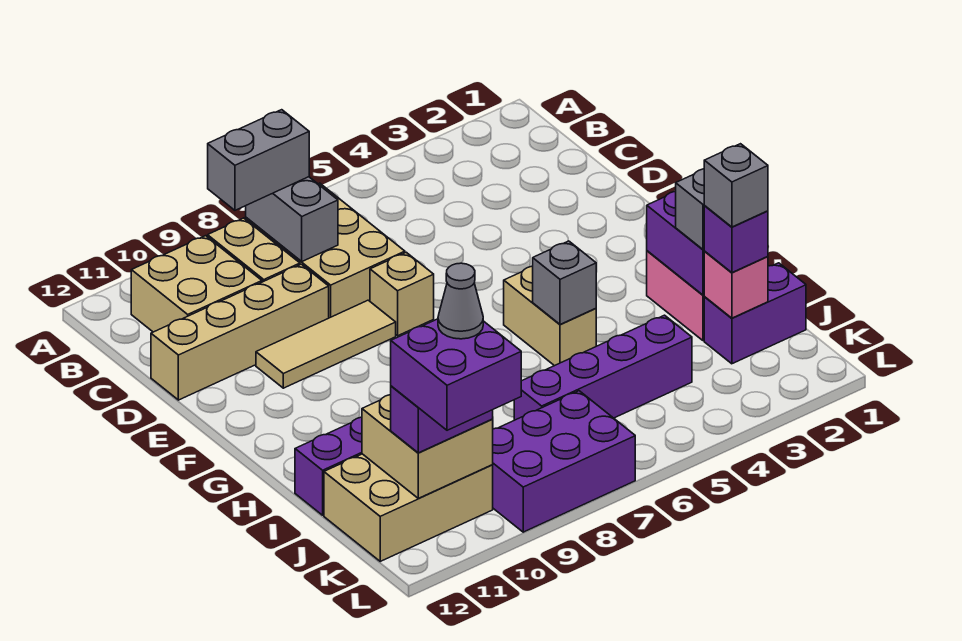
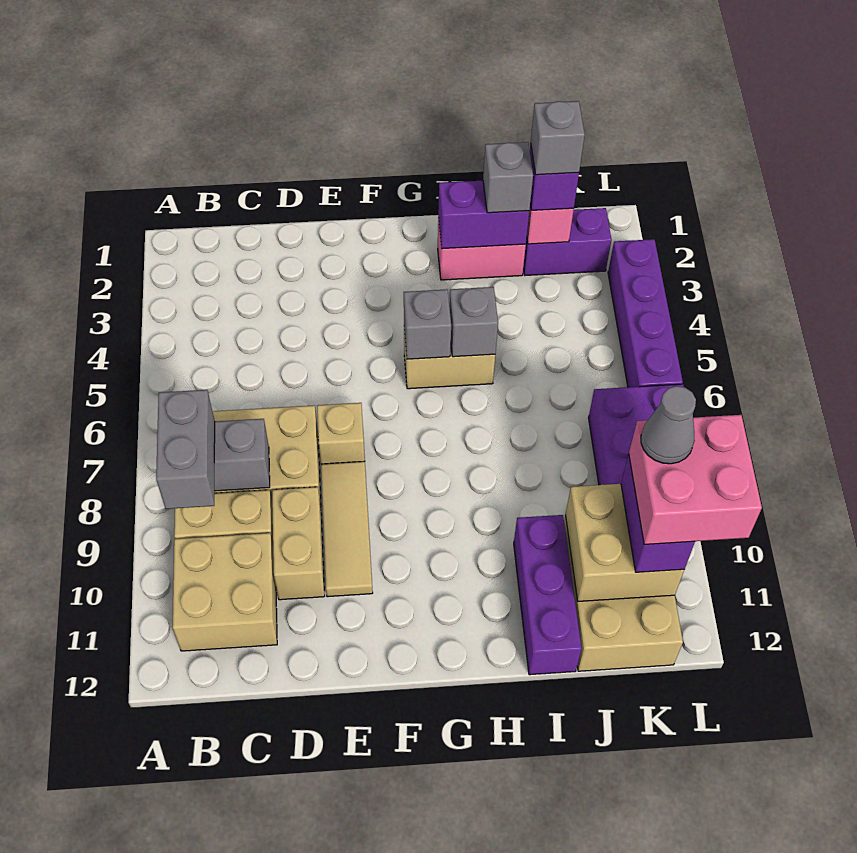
tan brick D9:D12 level 1 -> tan brick D9:D10 level 1
none -> grey brick G5 level 2
purple brick J1:J2 level 1 -> purple brick J2:K2 level 1
purple brick J4:J7 level 1 -> purple brick L3:L6 level 1
purple brick K10:L11 level 4 -> pink brick K10:L11 level 4

